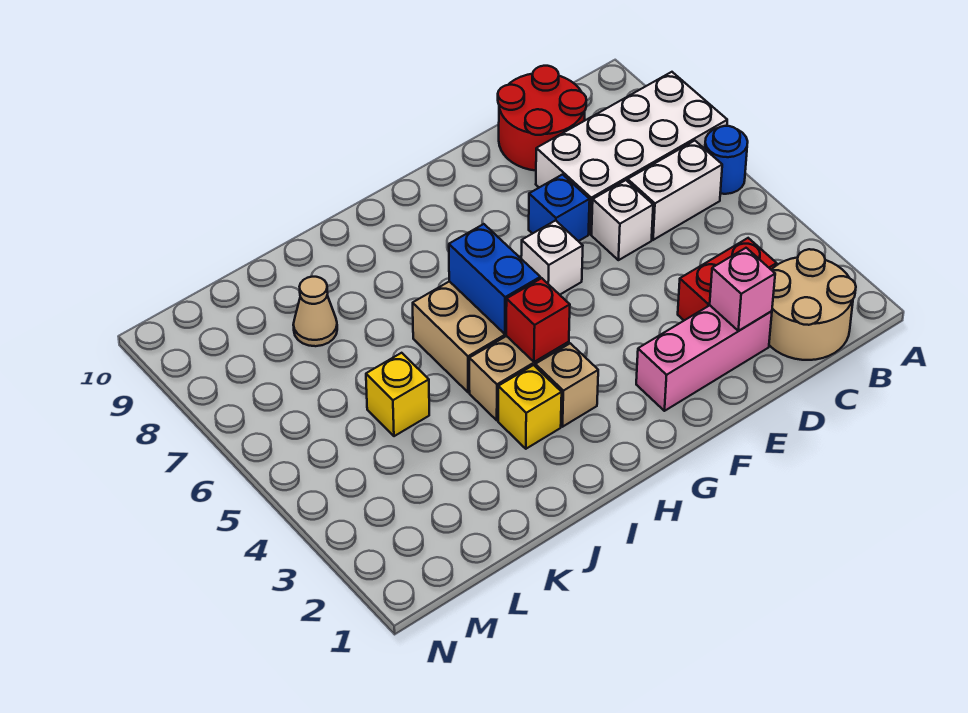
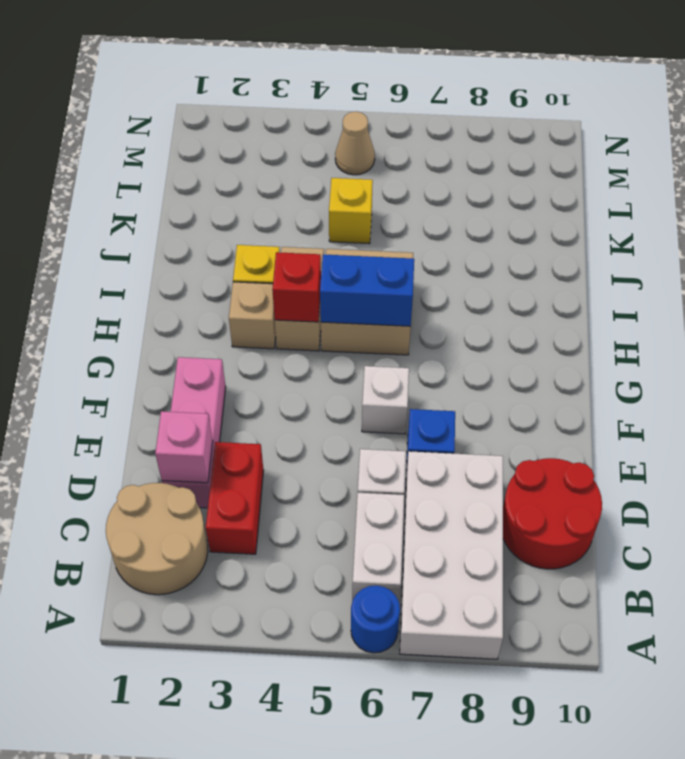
tan cone K8 level 1 -> tan cone M5 level 1

